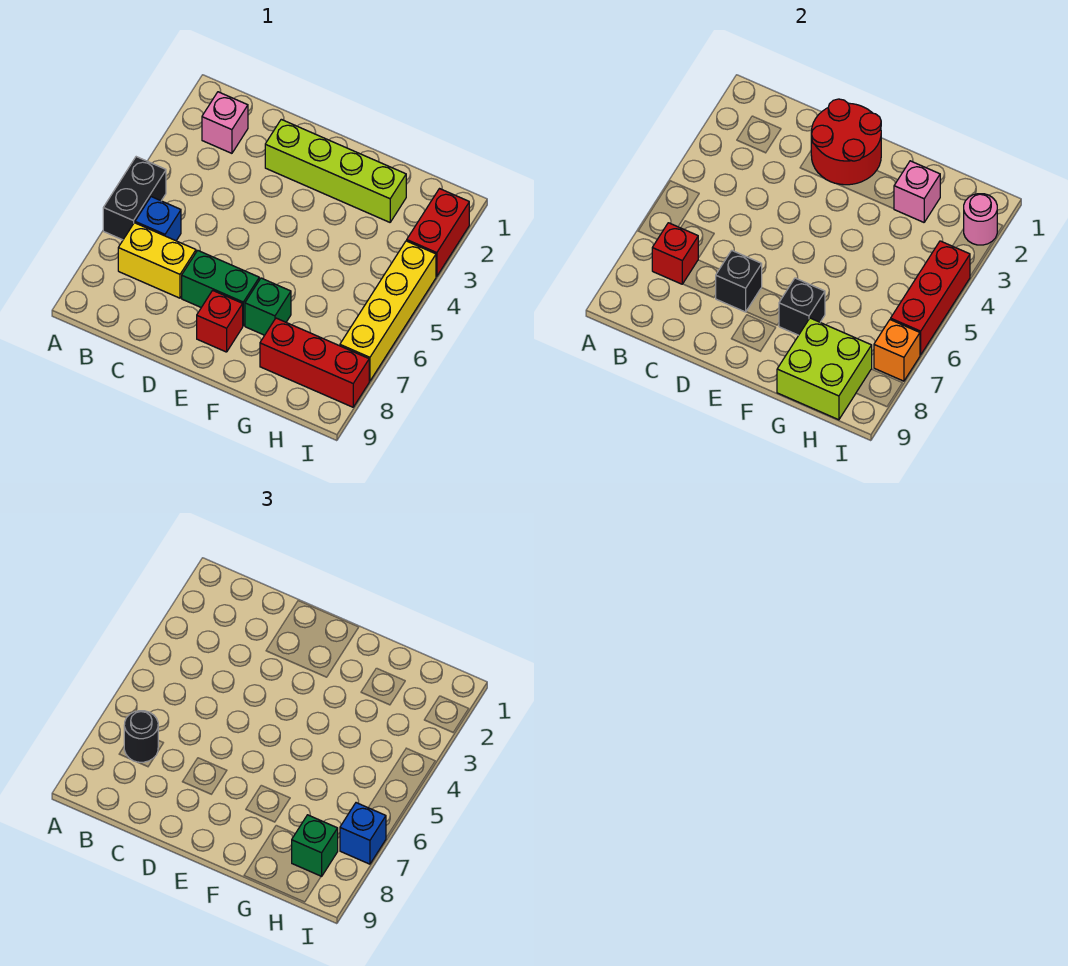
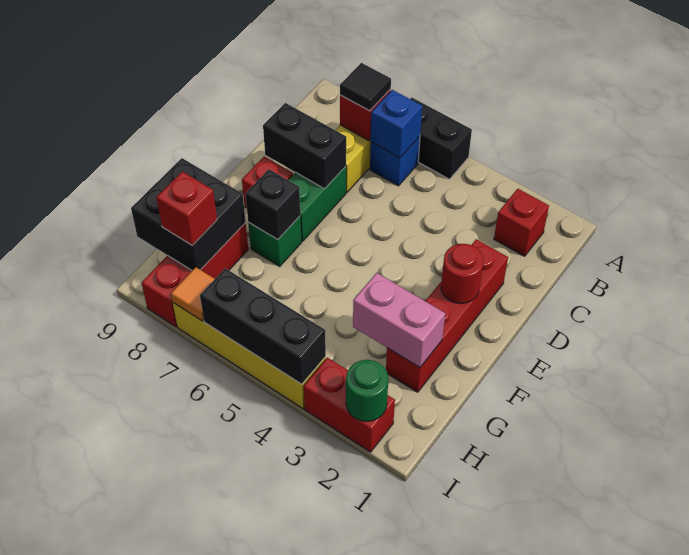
pink brick B2 level 1 -> red brick B2 level 1
black round brick B7 level 3 -> black tile B7 level 3
red round brick D1:E2 level 2 -> red round brick E2 level 2
lime brick D2:G2 level 1 -> red brick D2:G2 level 1
black brick D7 level 2 -> black brick D7:D8 level 2
pink brick G2 level 2 -> pink brick G2:G3 level 2
lime brick G8:H9 level 2 -> black brick G8:H9 level 2
green brick H8 level 3 -> red brick H8 level 3
pink round brick I2 level 2 -> green round brick I2 level 2
red brick I4:I6 level 2 -> black brick I4:I6 level 2
orange brick I7 level 2 -> orange tile I7 level 2
blue brick I7 level 3 -> blue brick B6 level 2

